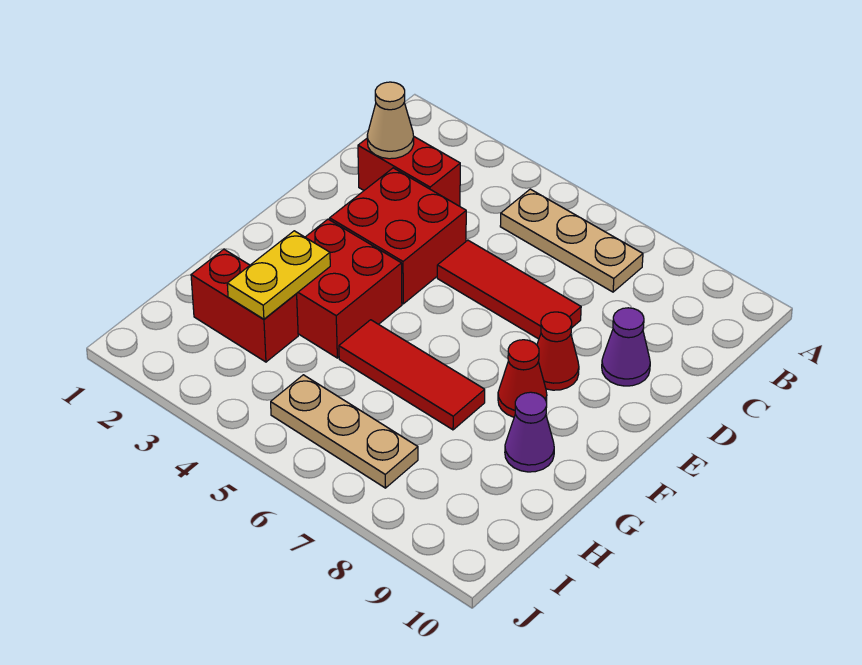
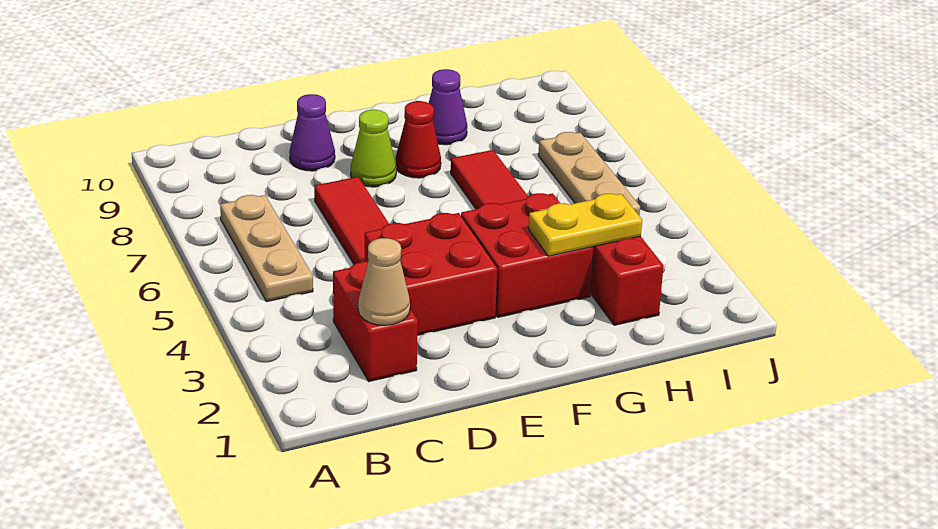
red cone E8 level 1 -> lime cone E8 level 1

